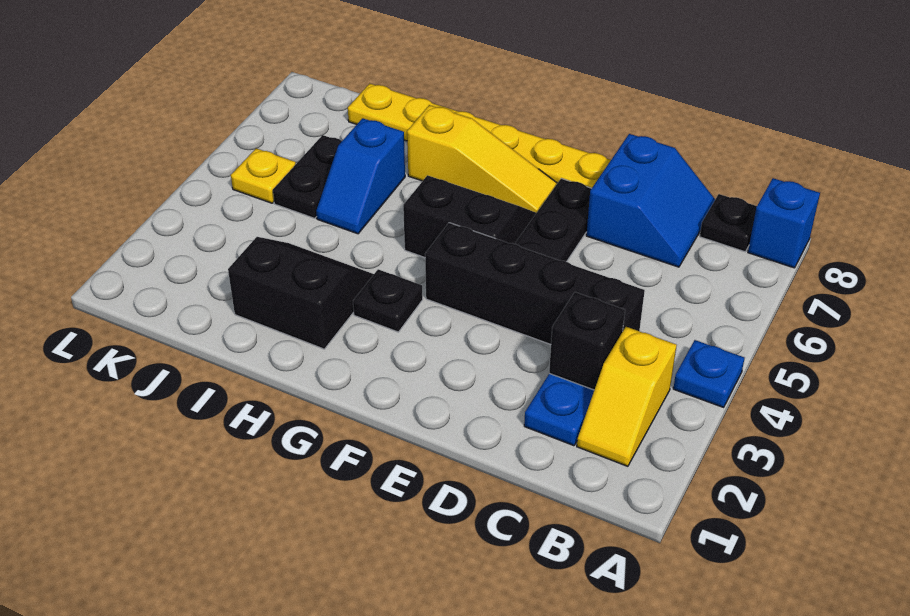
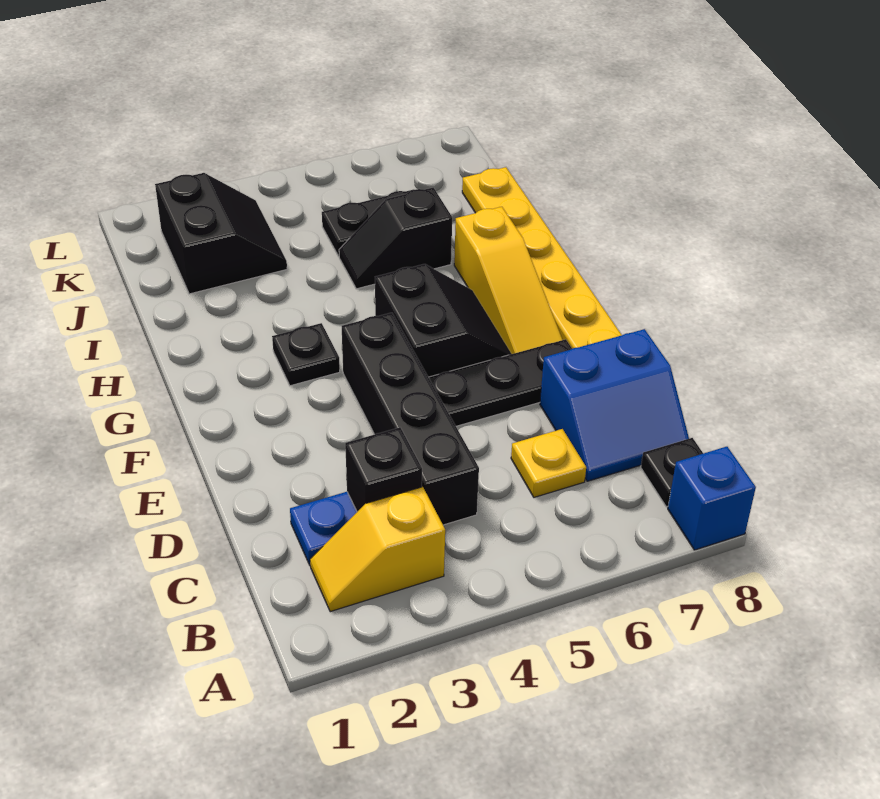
blue plate A4 level 1 -> none
black slope H2:I3 level 1 top 2 -> black slope J2:K3 level 1 top 2
blue slope I5:I6 level 1 top 6 -> black slope I5:I6 level 1 top 6
yellow plate K5 level 1 -> yellow plate C6 level 1

